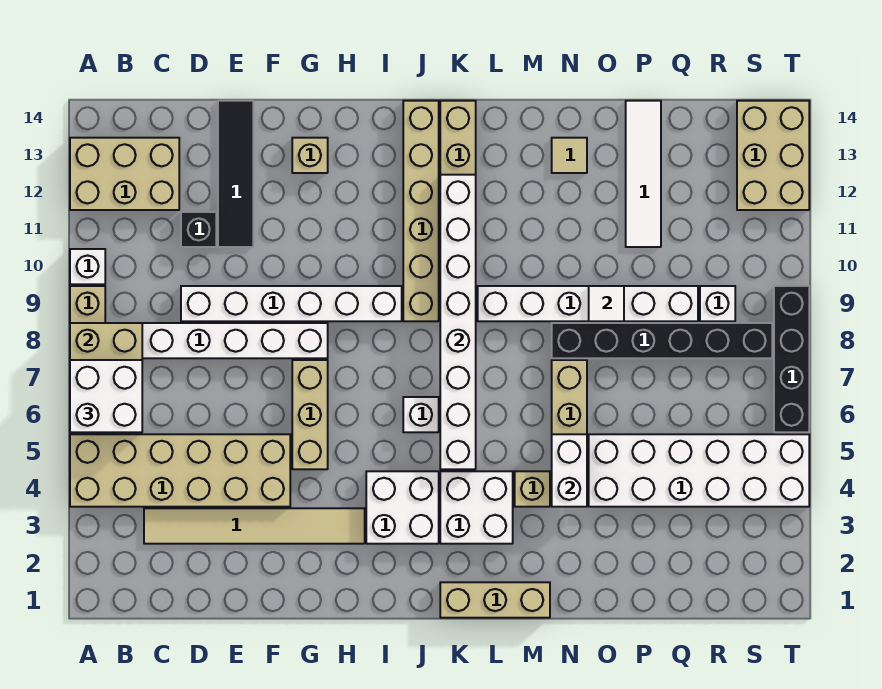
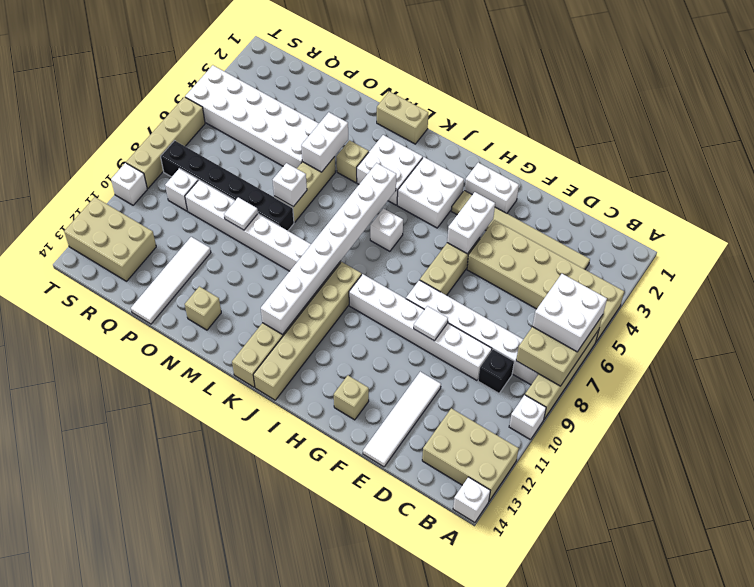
none -> white brick A14 level 1
black brick D11 level 1 -> black brick C9 level 1
black tile E11:E14 level 1 -> white tile E11:E14 level 1
none -> white tile F9 level 2
none -> white brick G2:H2 level 1
none -> white brick G4:G5 level 2
tan brick K1:M1 level 1 -> tan brick L1:M1 level 1
none -> white brick N7 level 2
tan tile N13 level 1 -> tan brick N13 level 1
tan brick S12:T14 level 1 -> tan brick R12:T13 level 1
black brick T6:T9 level 1 -> tan brick T6:T9 level 1
none -> white brick T10 level 1

